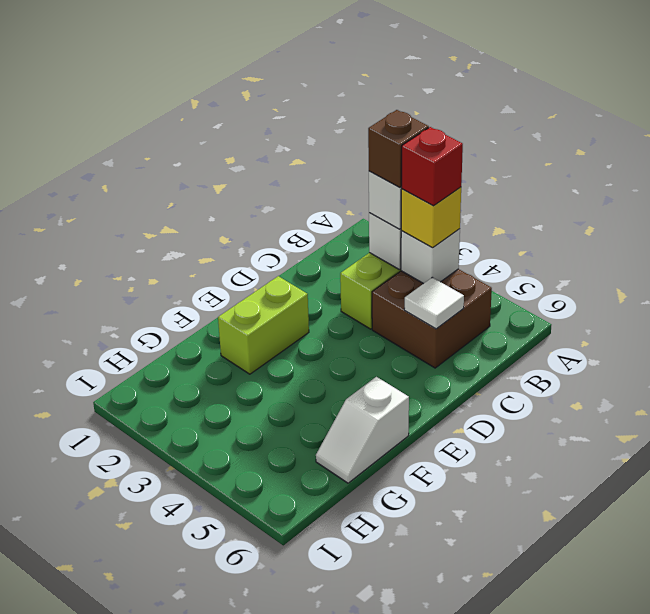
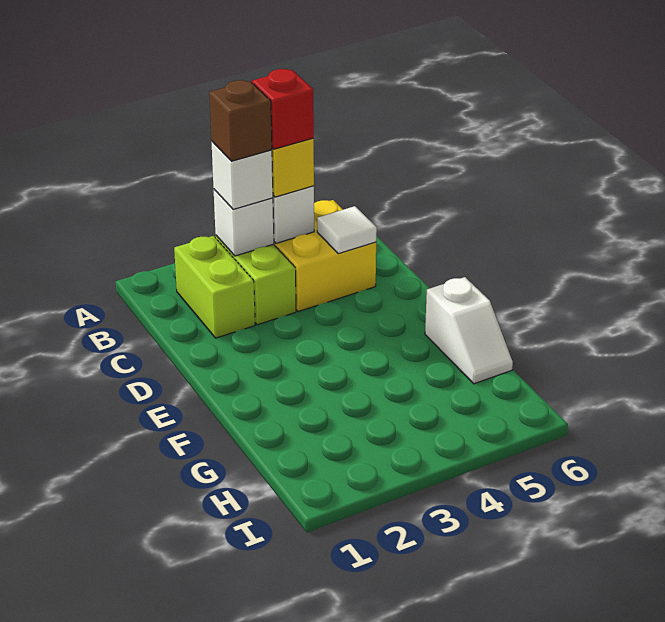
brown brick B4:C5 level 1 -> yellow brick B4:C5 level 1
lime brick E2:F2 level 1 -> lime brick B2:C2 level 1

